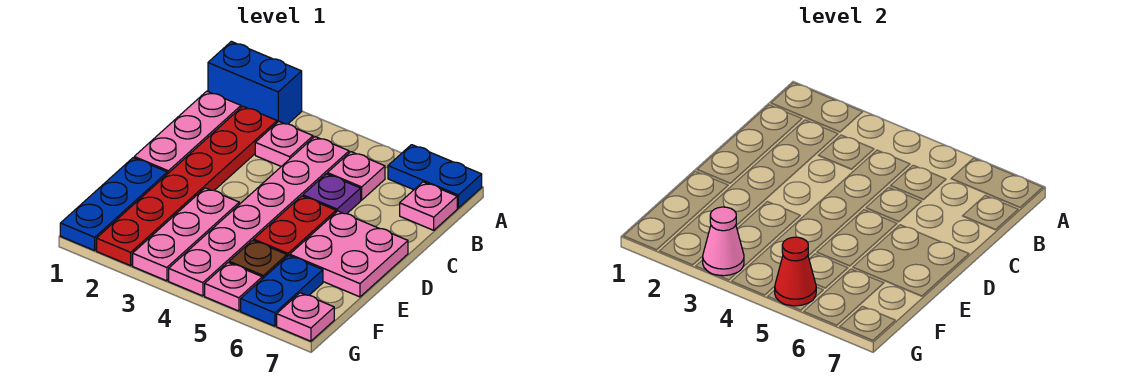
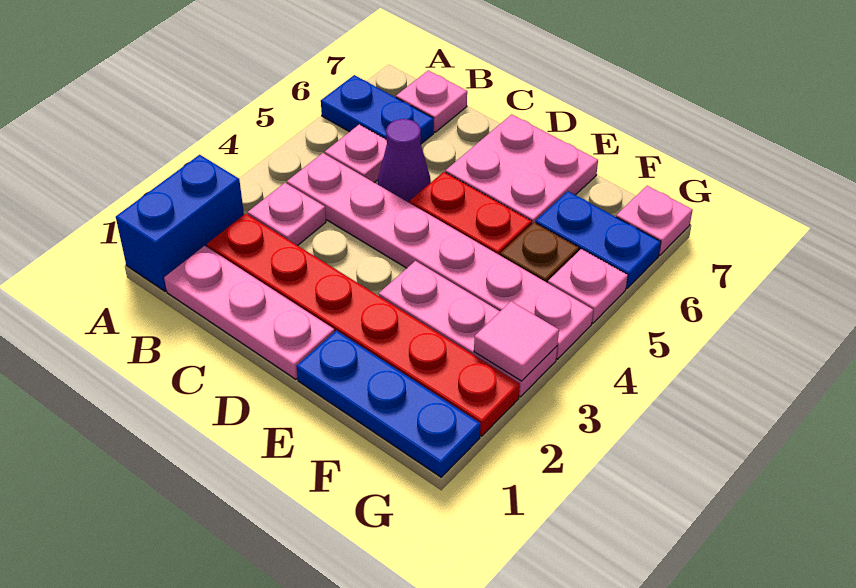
blue plate A6:A7 level 1 -> blue plate A6:B6 level 1
purple plate C5 level 1 -> purple cone C5 level 1
pink cone G3 level 2 -> pink tile G3 level 2
red cone G5 level 2 -> none

